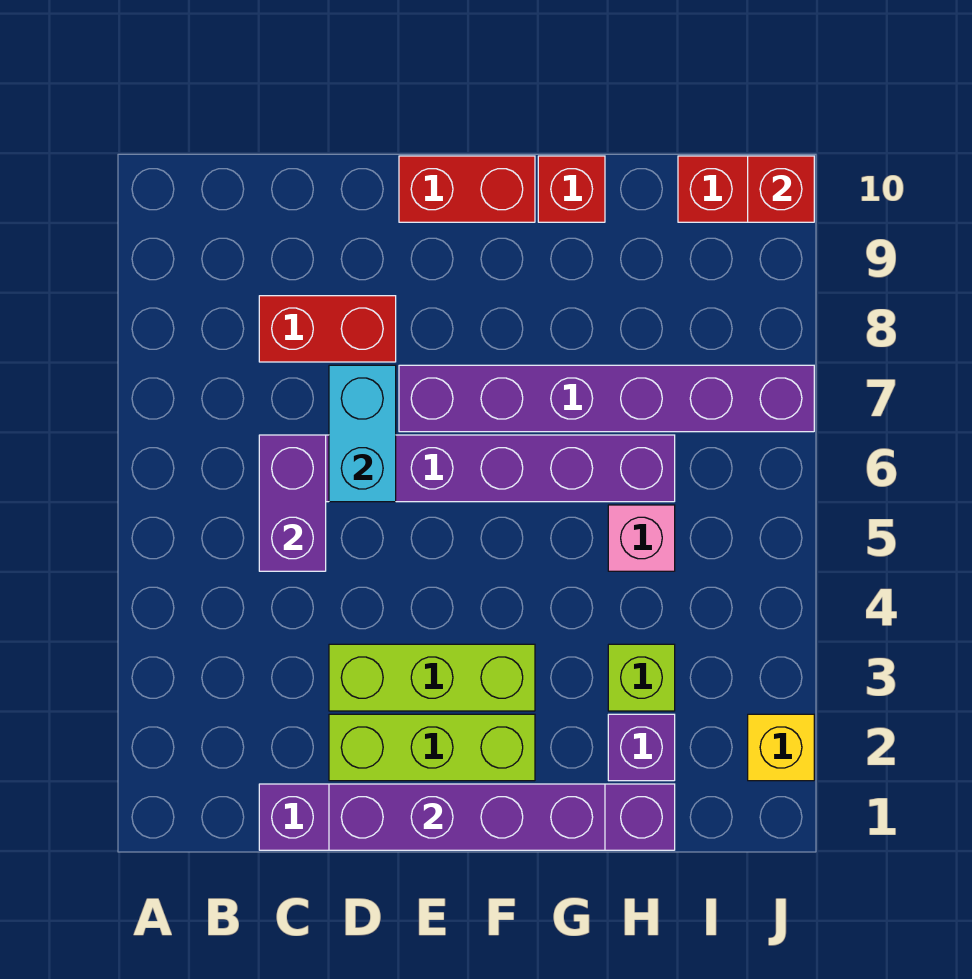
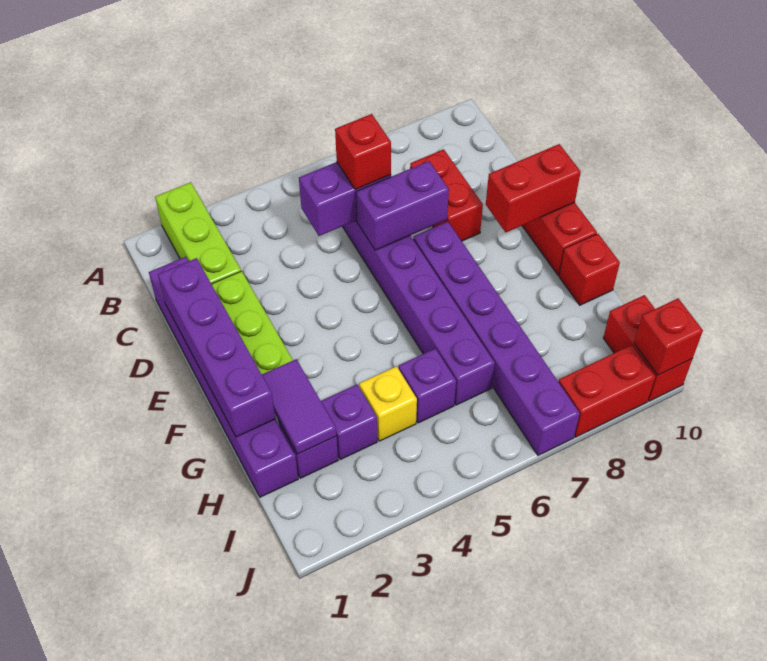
none -> red brick C6 level 3
lime brick D3:F3 level 1 -> lime brick A2:C2 level 1
cyan brick D6:D7 level 2 -> purple brick D6:D7 level 2
none -> red brick E9:E10 level 2
none -> purple tile G2:H2 level 2
lime brick H3 level 1 -> purple brick H3 level 1
pink brick H5 level 1 -> purple brick H5 level 1
yellow brick J2 level 1 -> yellow brick H4 level 1
none -> red brick J8:J9 level 1

